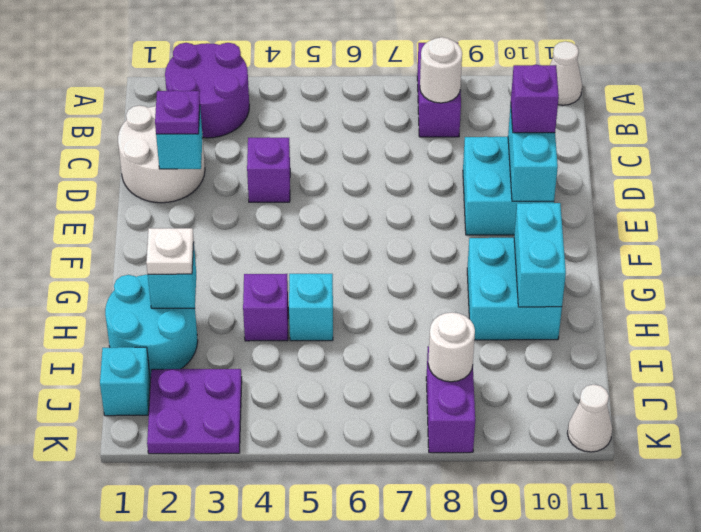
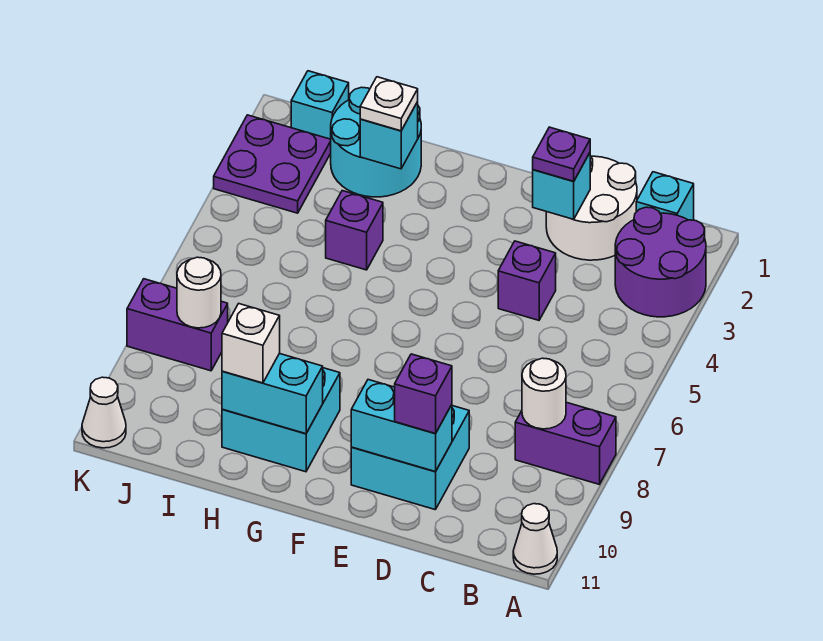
cyan brick H5 level 1 -> cyan brick B1 level 1
none -> white brick H10 level 3

